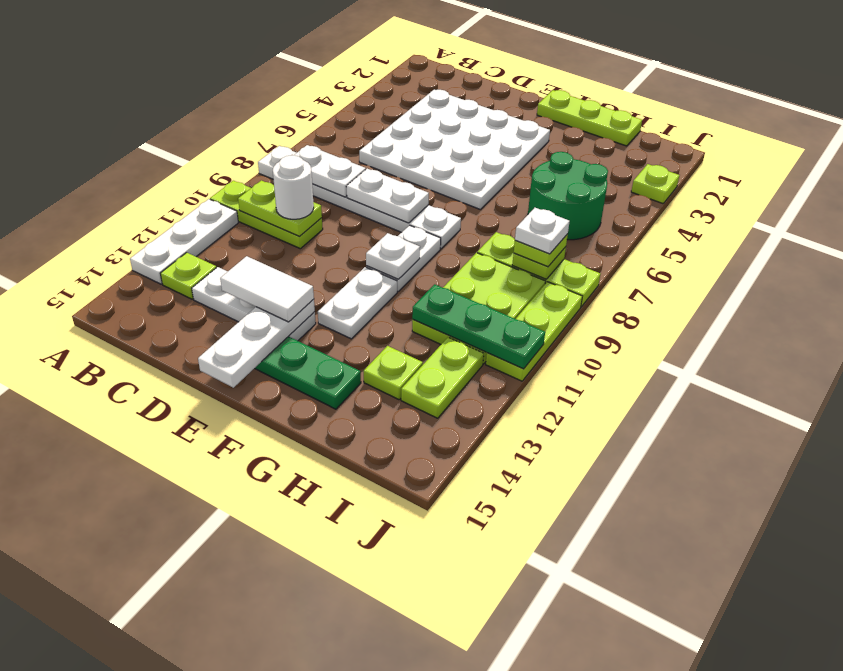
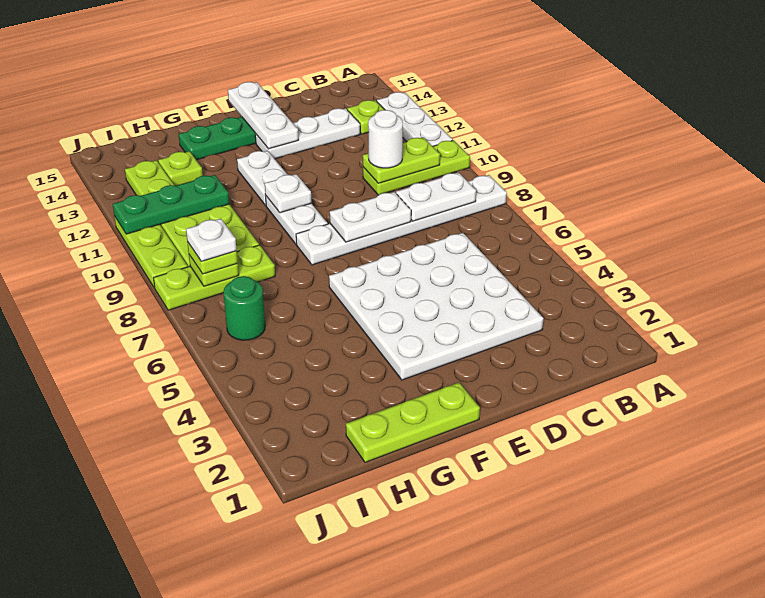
white tile D13:E13 level 3 -> none
green round brick H5:I6 level 1 -> green round brick I6 level 1
lime plate J3 level 1 -> none

